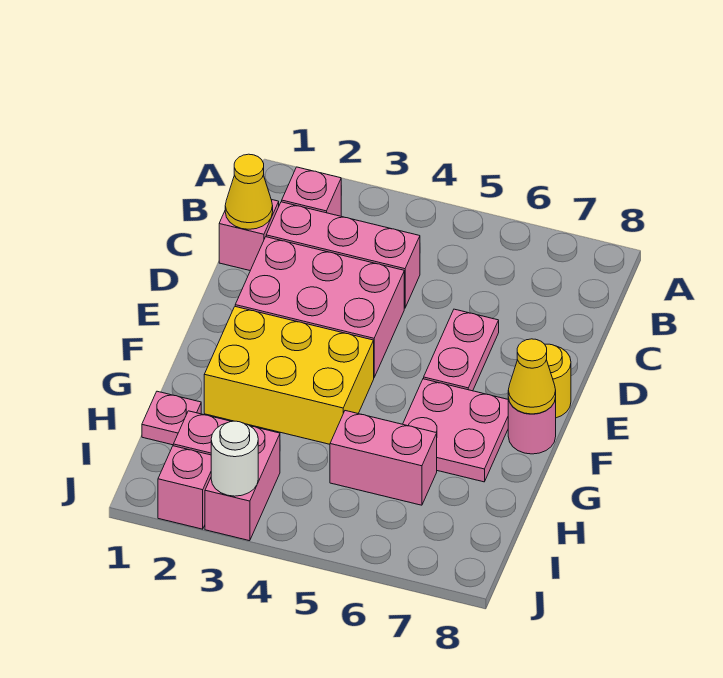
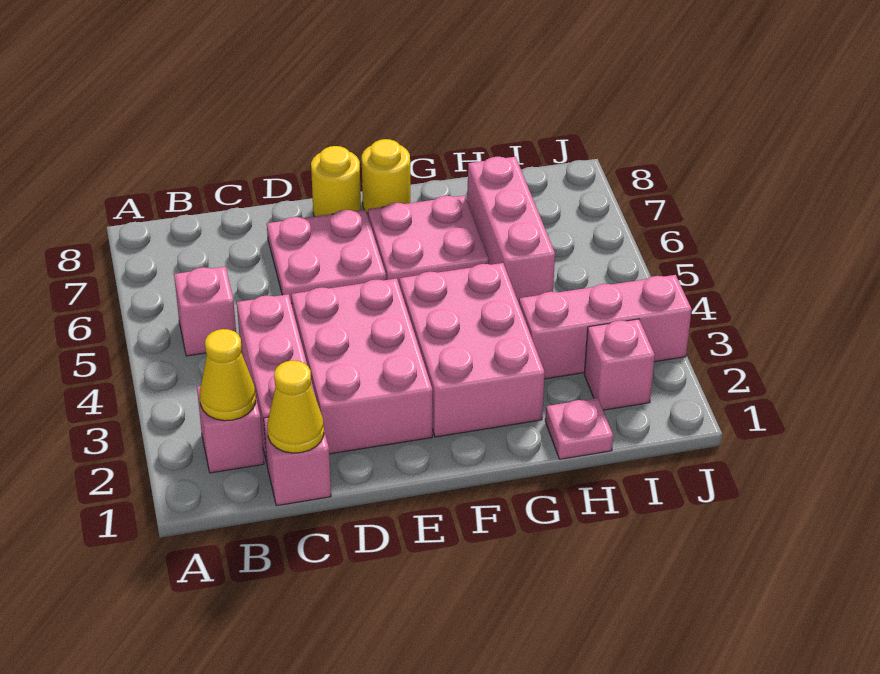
pink plate D6:E6 level 1 -> pink plate D6:E7 level 1
yellow brick F2:G4 level 1 -> pink brick F2:G4 level 1
pink round brick F8 level 1 -> yellow round brick F8 level 1
yellow cone F8 level 2 -> yellow cone B2 level 2
pink brick H5:H6 level 1 -> pink brick H5:H7 level 1
pink brick I3:J3 level 1 -> pink brick H3:J3 level 1
pink brick J2 level 1 -> pink brick B5 level 1
white round brick J3 level 2 -> none

